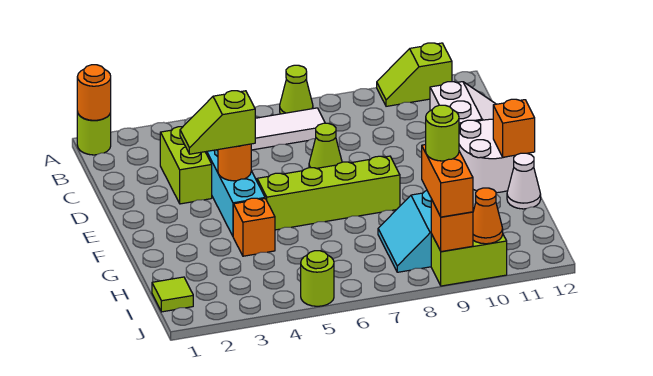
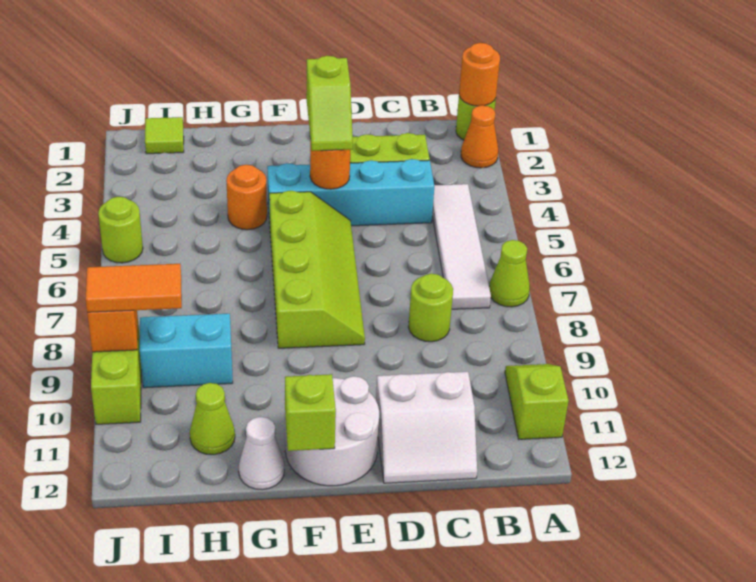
lime cone D7 level 1 -> lime cone H11 level 1
lime slope E3:E4 level 3 top 4 -> lime slope E3:E4 level 3 top 3
orange brick F12 level 2 -> lime brick F12 level 2
orange brick G4 level 1 -> orange round brick G4 level 1
orange brick I9:J9 level 3 -> orange tile I9:J9 level 3
lime round brick I9 level 4 -> lime round brick C8 level 1
orange cone J10 level 2 -> orange cone A2 level 1

